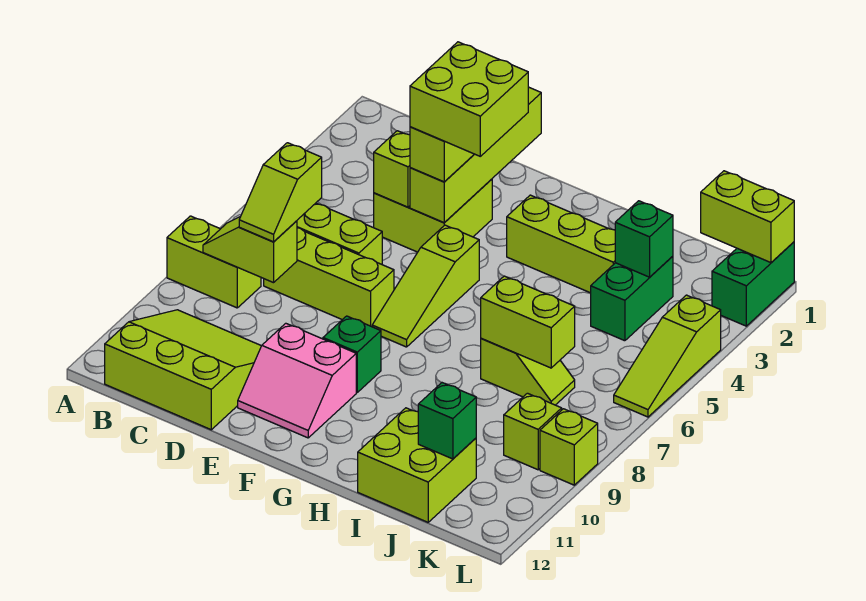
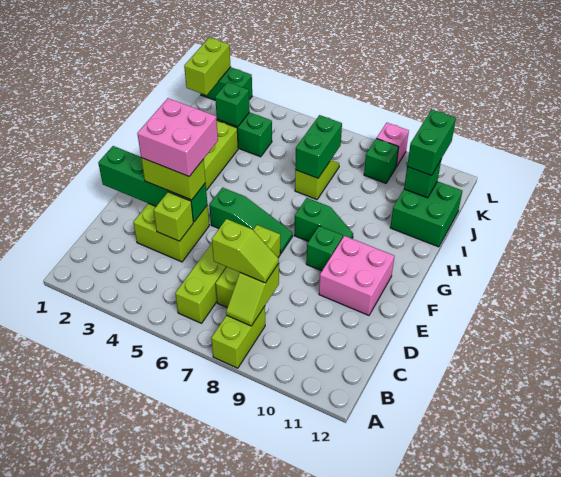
lime slope B10:D12 level 1 top 12 -> none
lime brick E1:E4 level 2 -> green brick E1:E4 level 2
lime brick E3:F4 level 4 -> pink brick E3:F4 level 4
pink slope E10:F11 level 1 top 10 -> pink brick E10:F11 level 1
lime slope F5:F7 level 1 top 5 -> green slope F5:F7 level 1 top 5
none -> green slope G8:G9 level 1 top 8
lime brick I7:J7 level 2 -> green brick I7:J7 level 2
lime brick I11:J12 level 1 -> green brick I11:J12 level 1
none -> green brick J11:K11 level 3
lime brick K9 level 1 -> green brick K9 level 1
lime slope L4:L6 level 1 top 4 -> none
lime brick L9 level 1 -> pink brick L9 level 1

